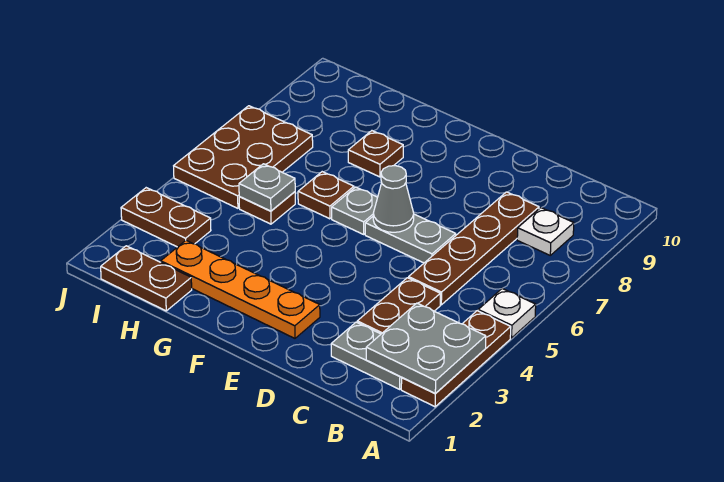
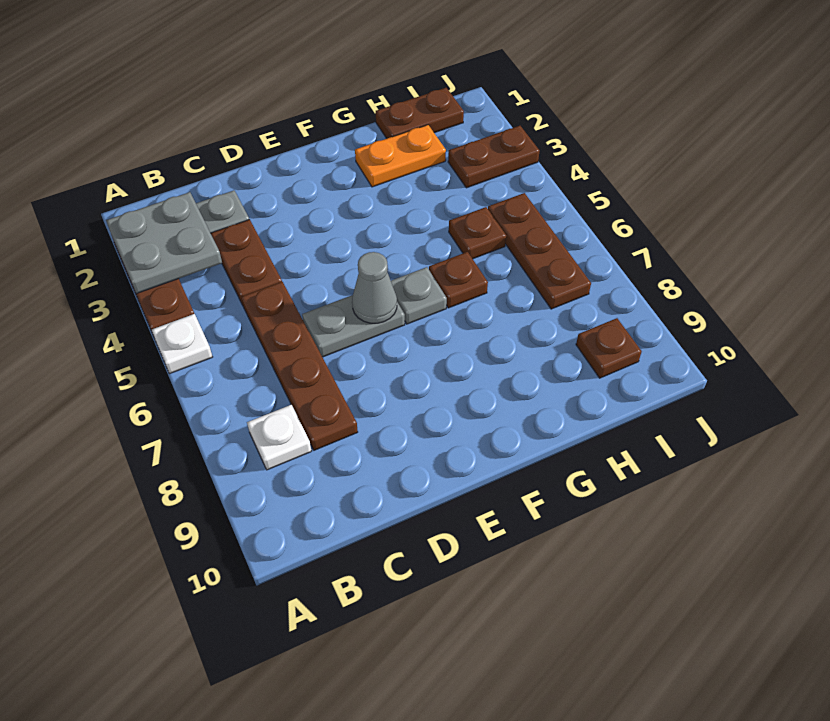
orange plate E2:H2 level 1 -> orange plate G2:H2 level 1
brown plate G8 level 1 -> brown plate I9 level 1
grey plate H5 level 2 -> none
brown plate I5:J7 level 1 -> brown plate I5:I7 level 1

